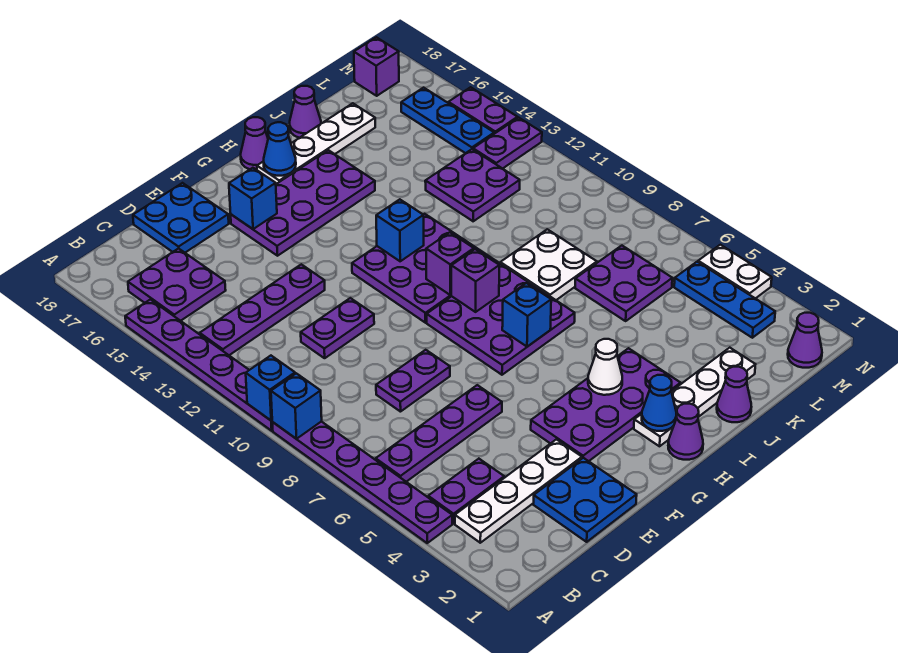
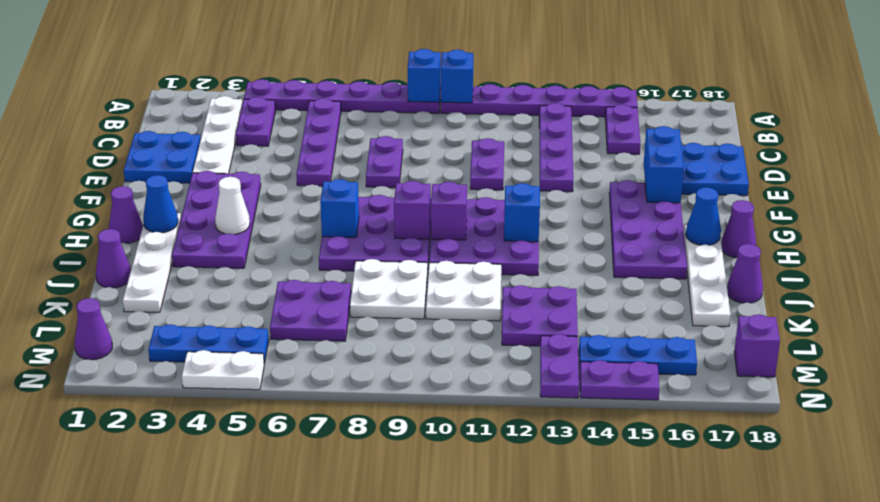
purple plate B15:C16 level 1 -> purple plate B15:C15 level 1
blue brick F16 level 2 -> blue brick E16:F16 level 2
none -> white plate J10:K11 level 1

